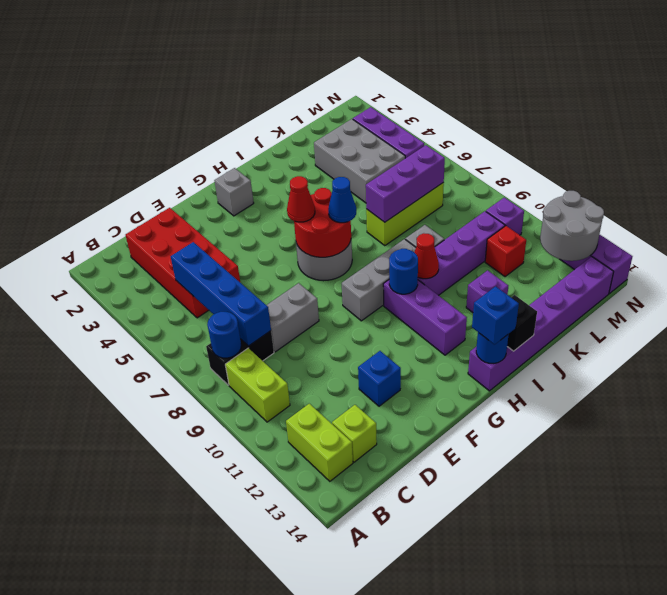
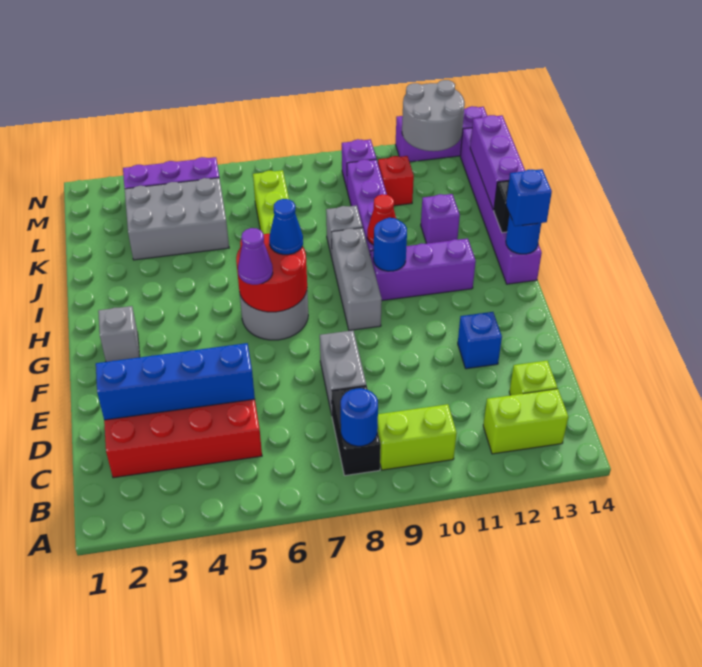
blue brick C5:C8 level 2 -> blue brick D2:D5 level 2
red cone G6 level 3 -> purple cone G6 level 3
purple brick J7:L7 level 2 -> purple brick J14:L14 level 2

